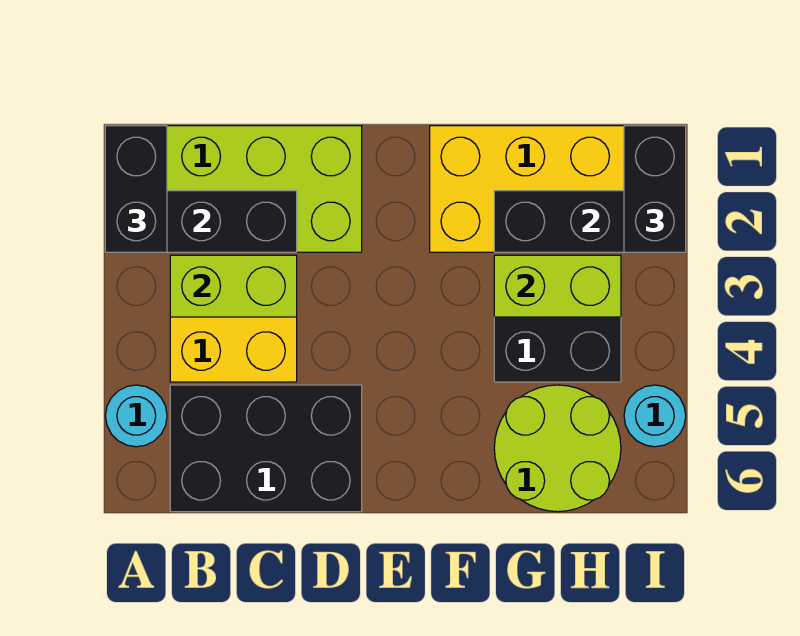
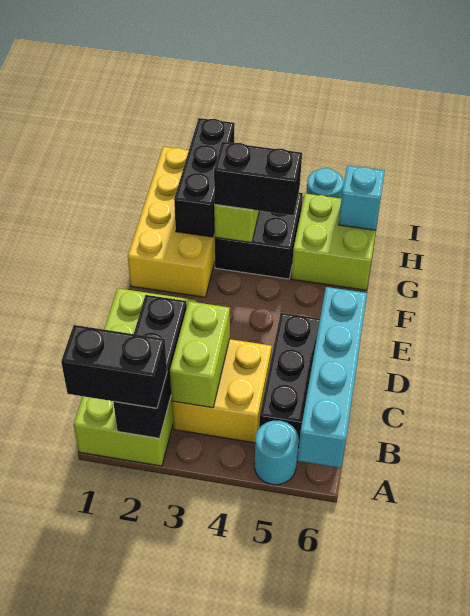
none -> cyan brick A6:D6 level 2
lime round brick G5:H6 level 1 -> lime brick G5:H6 level 1
none -> cyan brick H6 level 2
black brick I1:I2 level 3 -> black brick G3:G4 level 3

